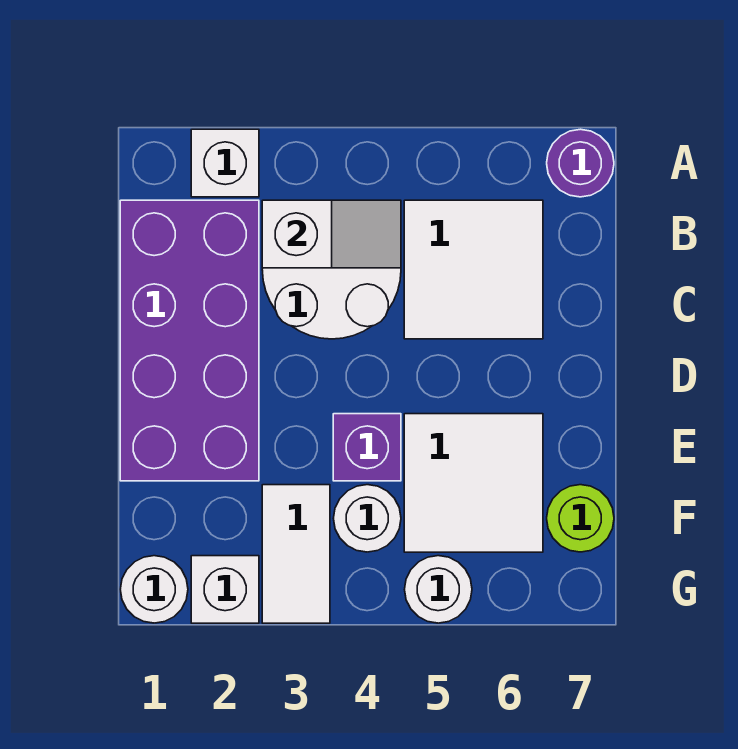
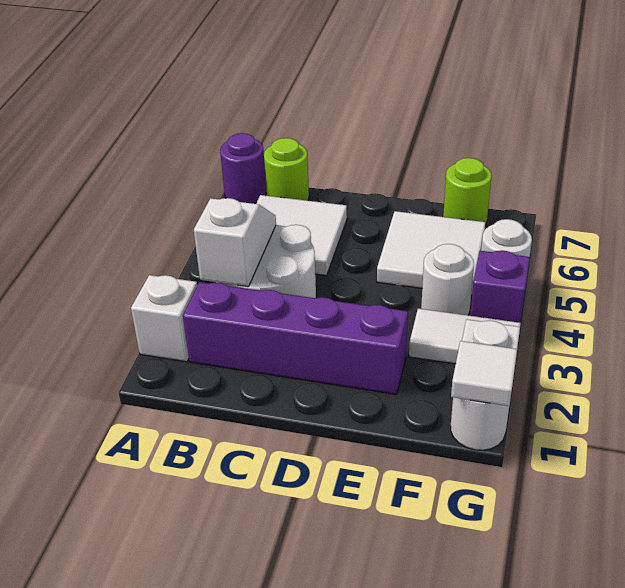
purple brick B1:E2 level 1 -> purple brick B2:E2 level 1
none -> lime round brick B7 level 1
purple brick E4 level 1 -> purple brick G4 level 1
none -> white tile G1 level 2

